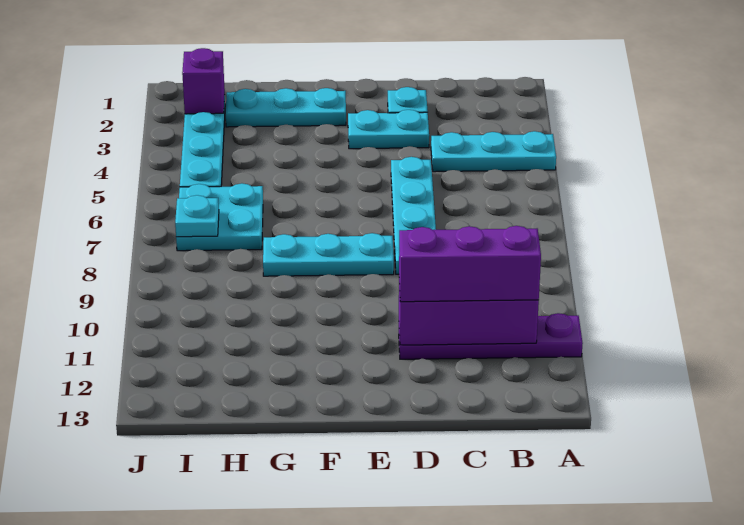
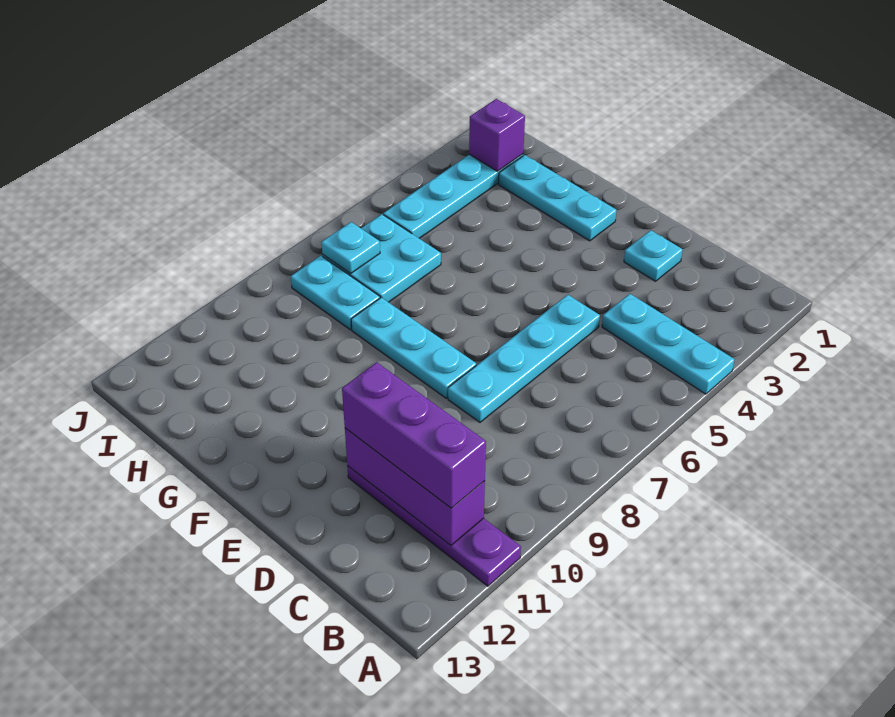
cyan plate D3:E3 level 1 -> cyan plate H8:I8 level 1

